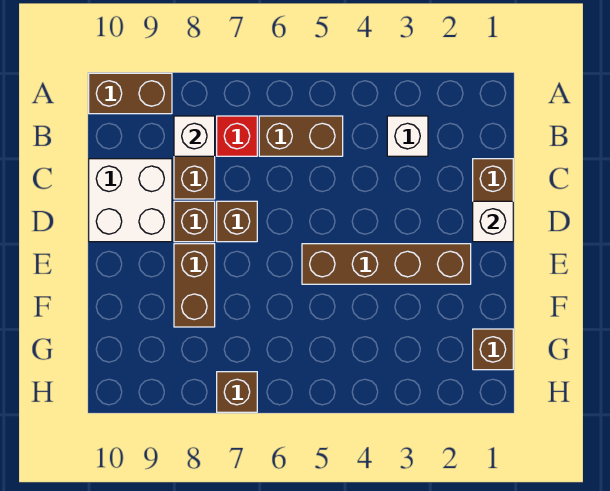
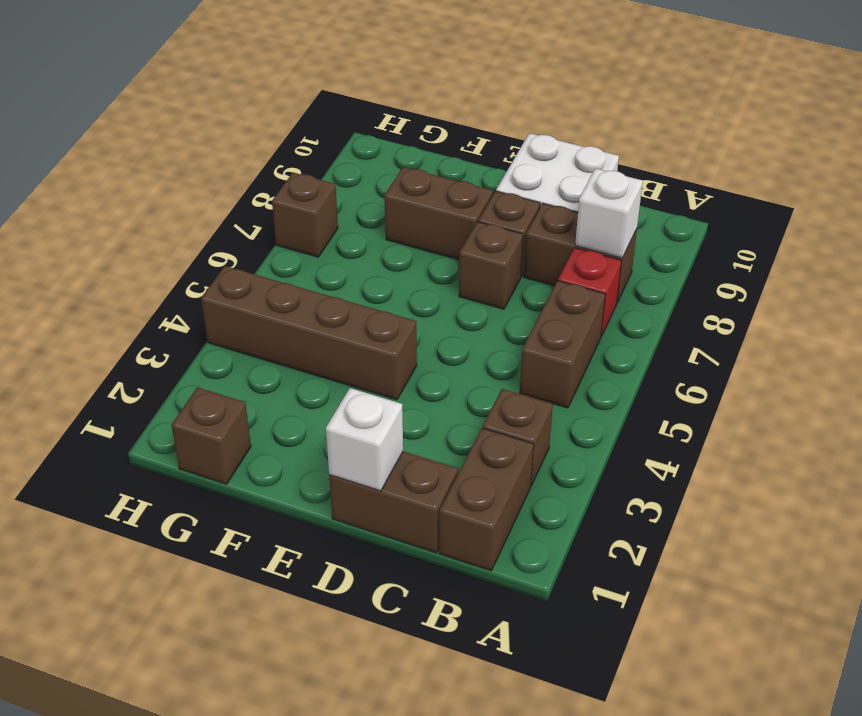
brown brick A9:A10 level 1 -> brown brick B1:B2 level 1
white brick B3 level 1 -> brown brick B3 level 1
brown brick E2:E5 level 1 -> brown brick E4:H4 level 1

